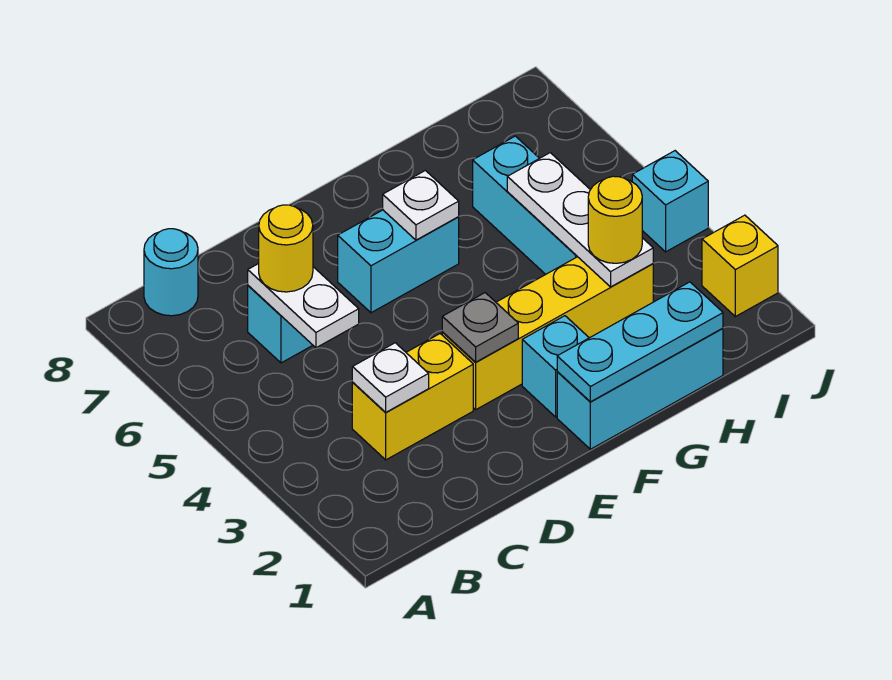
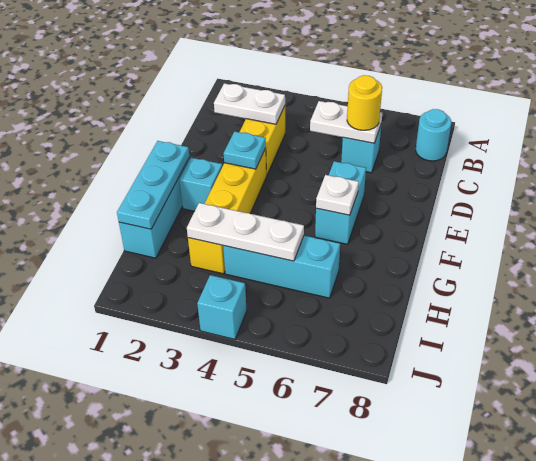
white plate C3 level 2 -> white plate C2:C3 level 2
grey plate E3 level 2 -> cyan plate E3 level 2
yellow round brick H3 level 3 -> none
yellow brick J2 level 1 -> none

